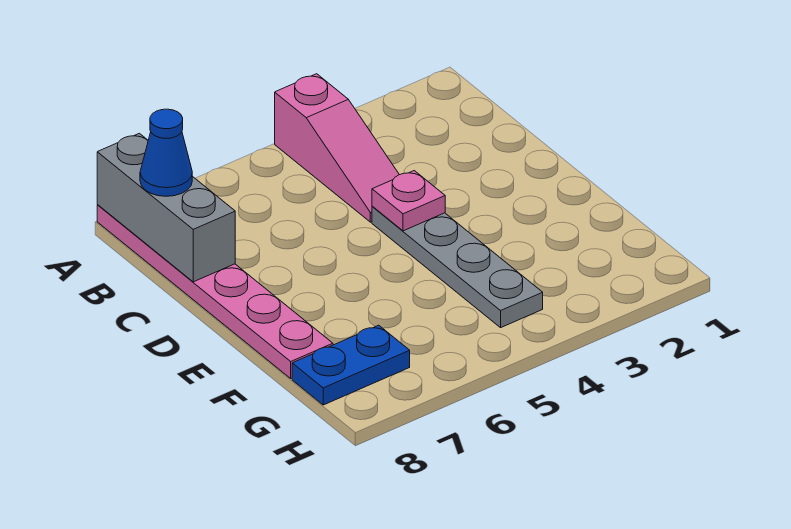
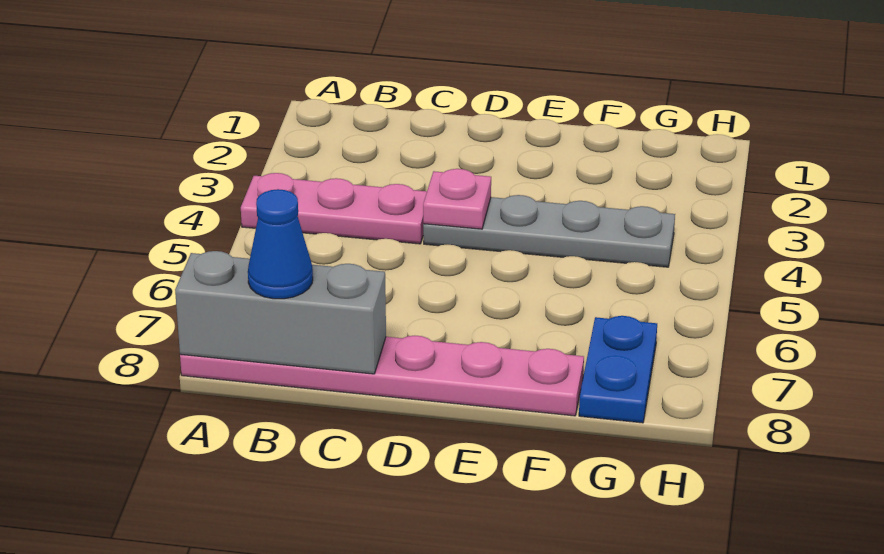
pink slope A4:C4 level 1 top A -> pink plate A4:C4 level 1

